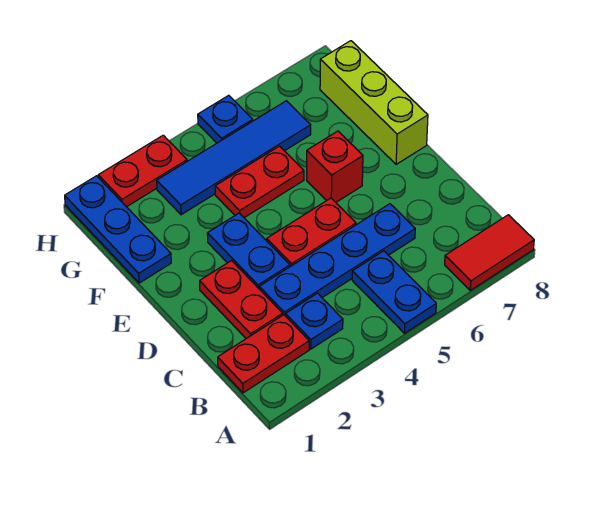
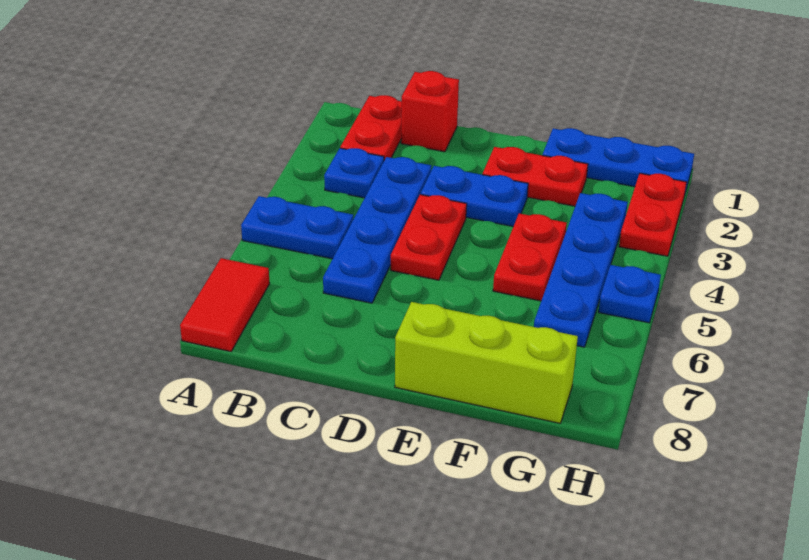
red plate C2:D2 level 1 -> red plate E2:F2 level 1
red brick E6 level 1 -> red brick C1 level 1
blue tile G3:G6 level 1 -> blue plate G3:G6 level 1

